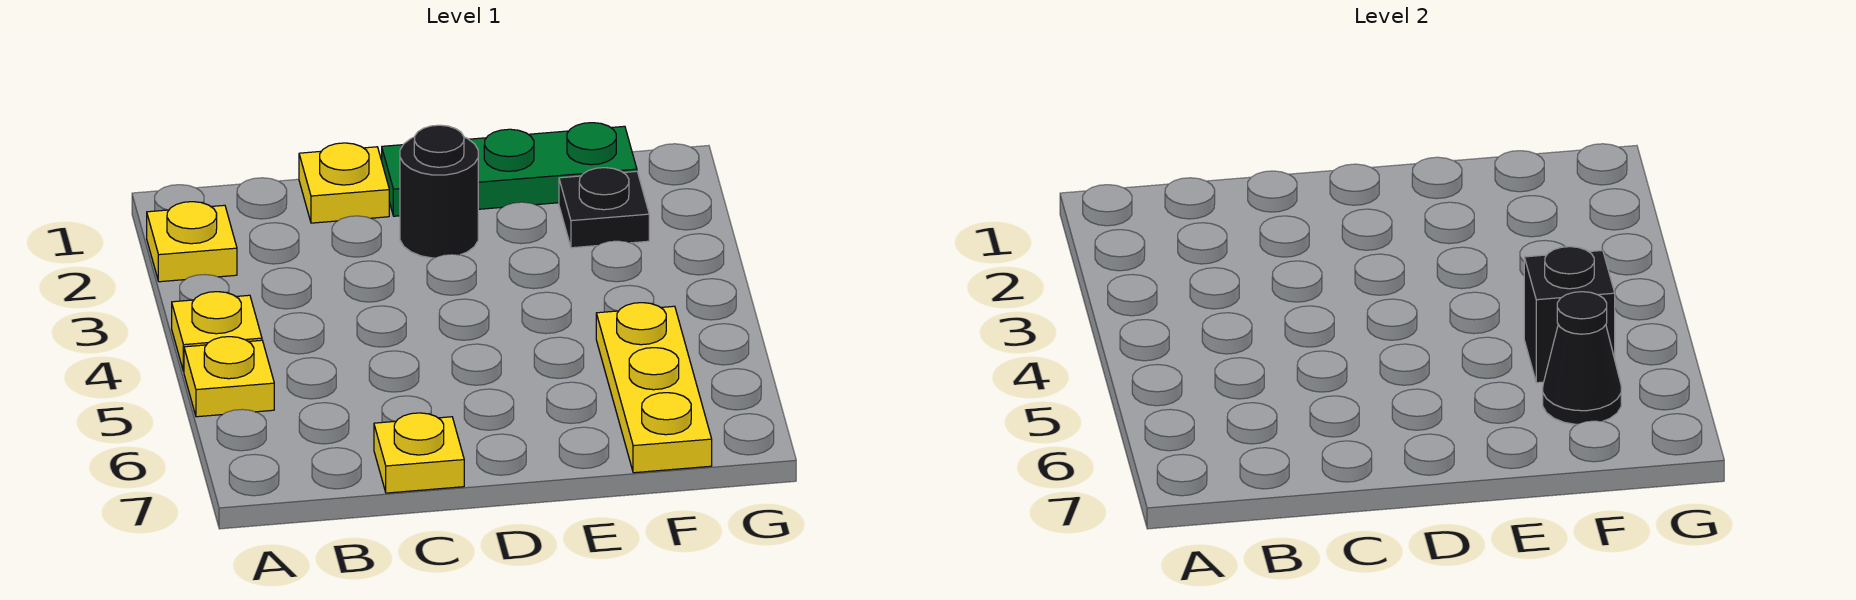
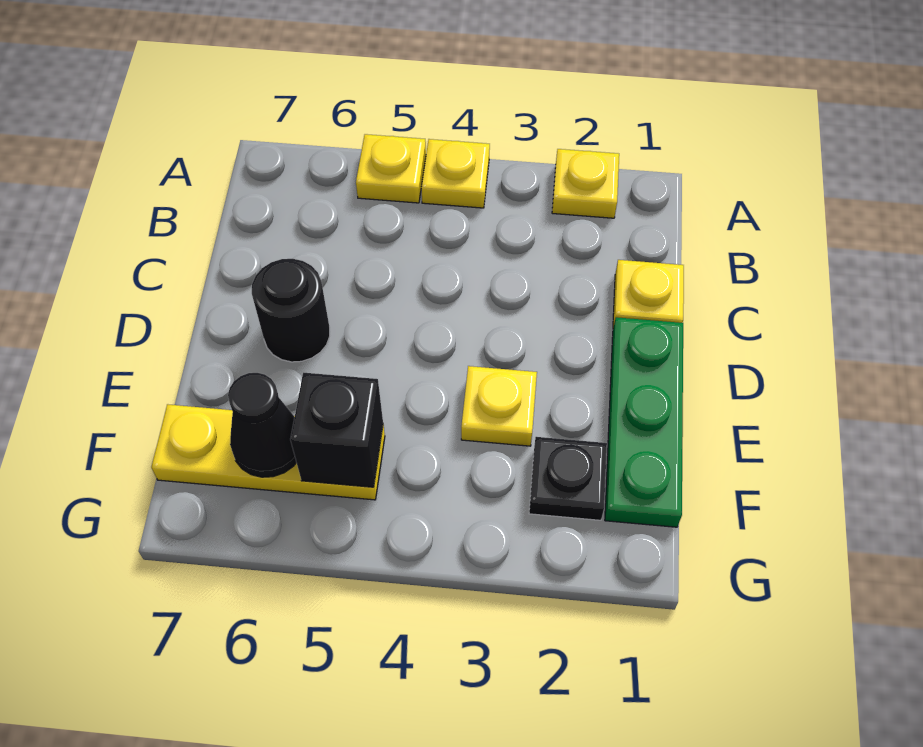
yellow plate C7 level 1 -> yellow plate E3 level 1
black round brick D2 level 1 -> black round brick D6 level 1

